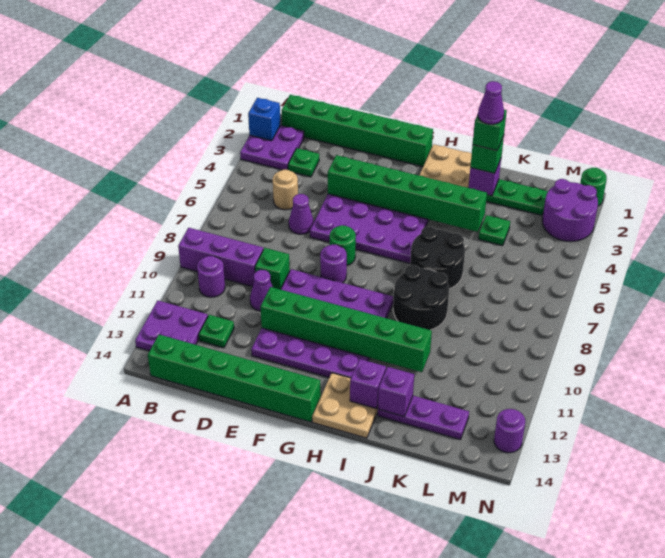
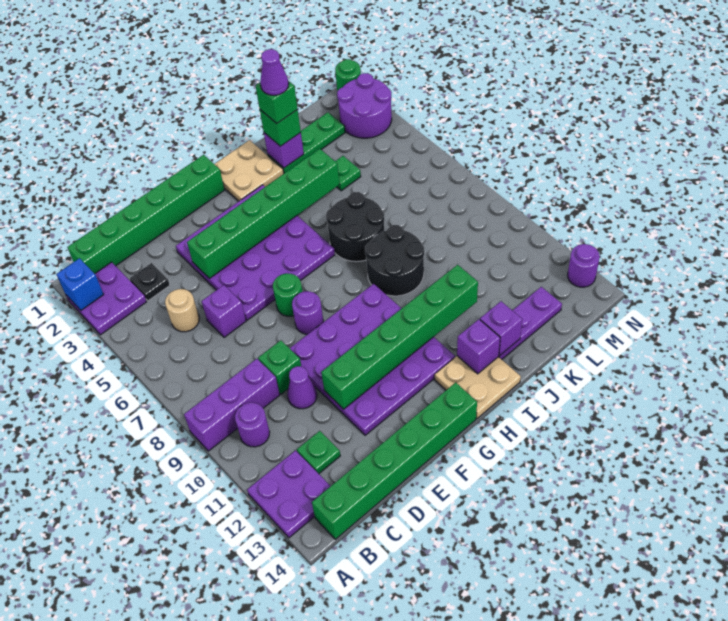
green plate C3 level 1 -> black plate C3 level 1
purple cone D6 level 1 -> purple brick D6 level 1

